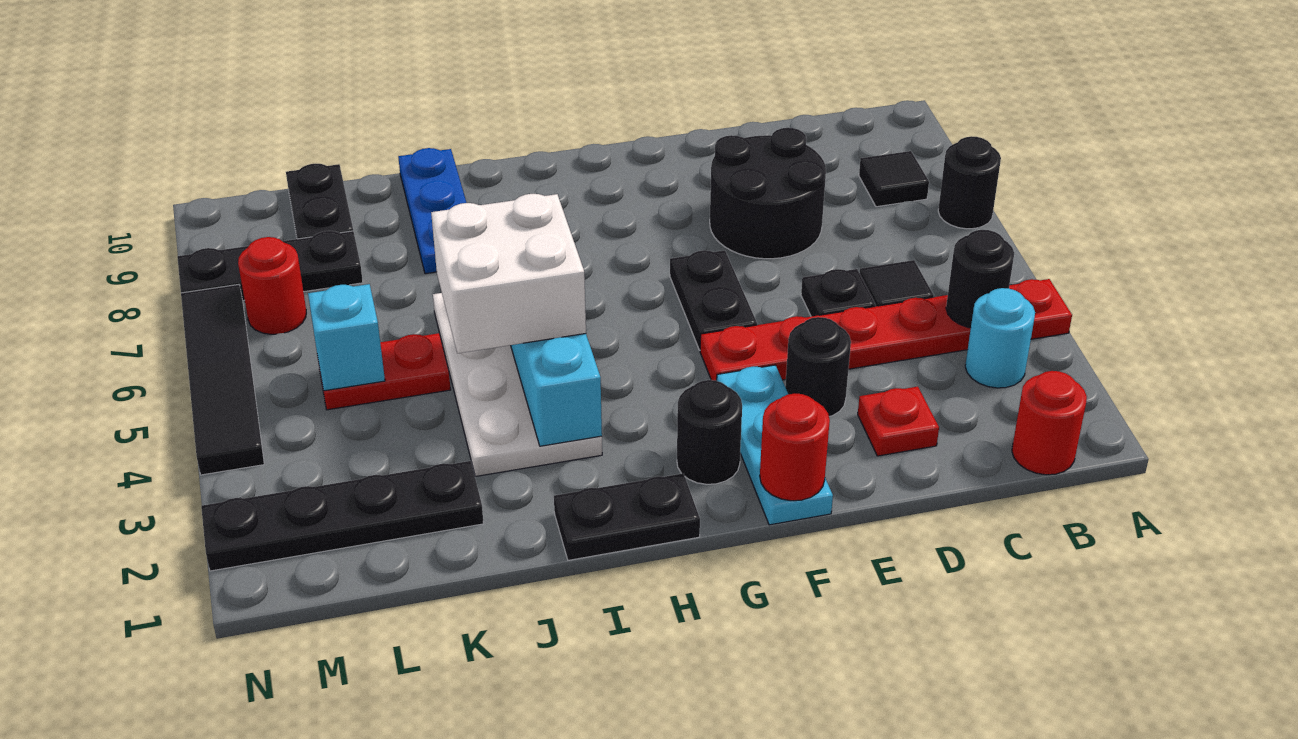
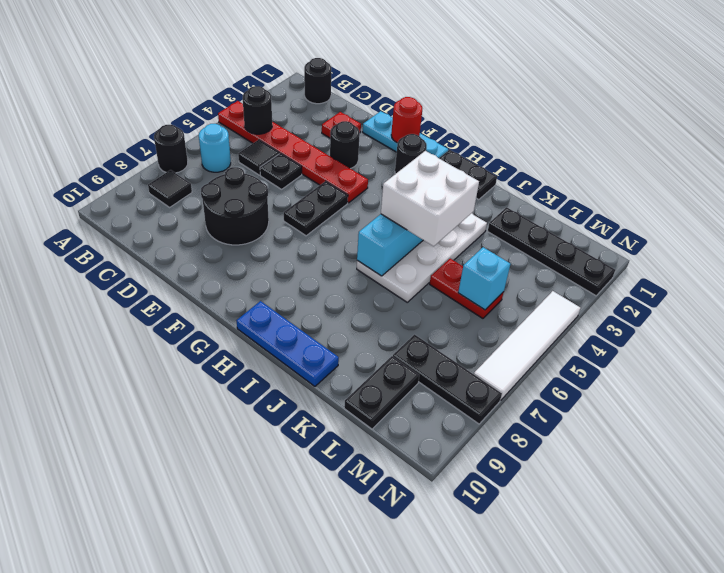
red round brick B1 level 1 -> black round brick B1 level 1
cyan round brick B3 level 1 -> cyan round brick B6 level 1
cyan plate F1:F3 level 1 -> cyan plate E1:G1 level 1
blue plate J8:J10 level 1 -> blue plate H10:J10 level 1
red round brick M7 level 1 -> none
black tile N4:N7 level 1 -> white tile N4:N7 level 1

